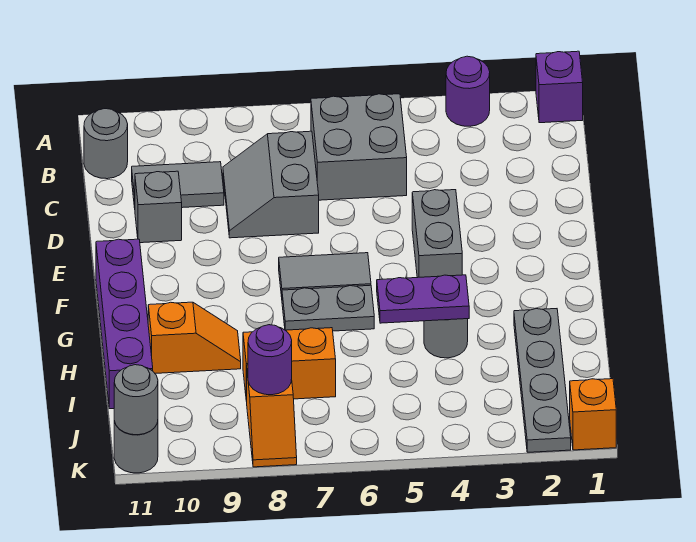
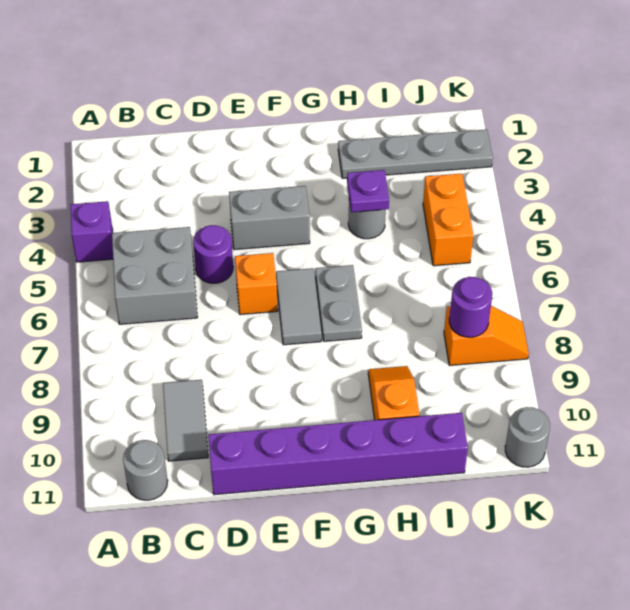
purple brick A1 level 1 -> purple brick A4 level 1
purple round brick A3 level 1 -> purple round brick D5 level 1
grey slope C7:D8 level 1 top 7 -> none
grey brick D10 level 1 -> none
purple brick F11:I11 level 1 -> purple brick D11:I11 level 1
purple plate H4:H5 level 2 -> purple plate H4 level 2
orange brick I7:I8 level 1 -> orange brick J4:J5 level 1
orange brick K1 level 1 -> orange brick E6 level 1
grey round brick K11 level 2 -> none

